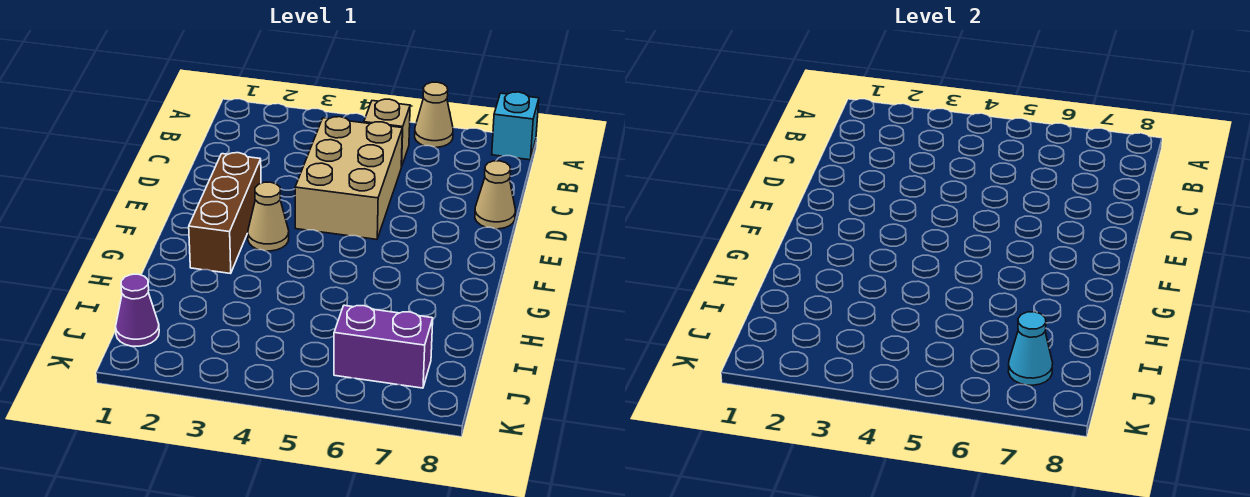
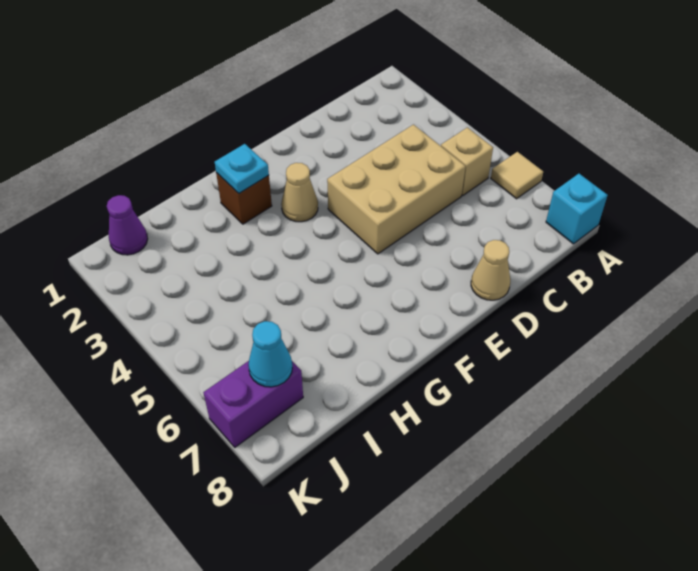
tan cone A6 level 1 -> tan tile A6 level 1
brown brick E2:G2 level 1 -> brown brick G2 level 1
none -> cyan plate G2 level 2
purple brick J6:J7 level 1 -> purple brick J7:K7 level 1

